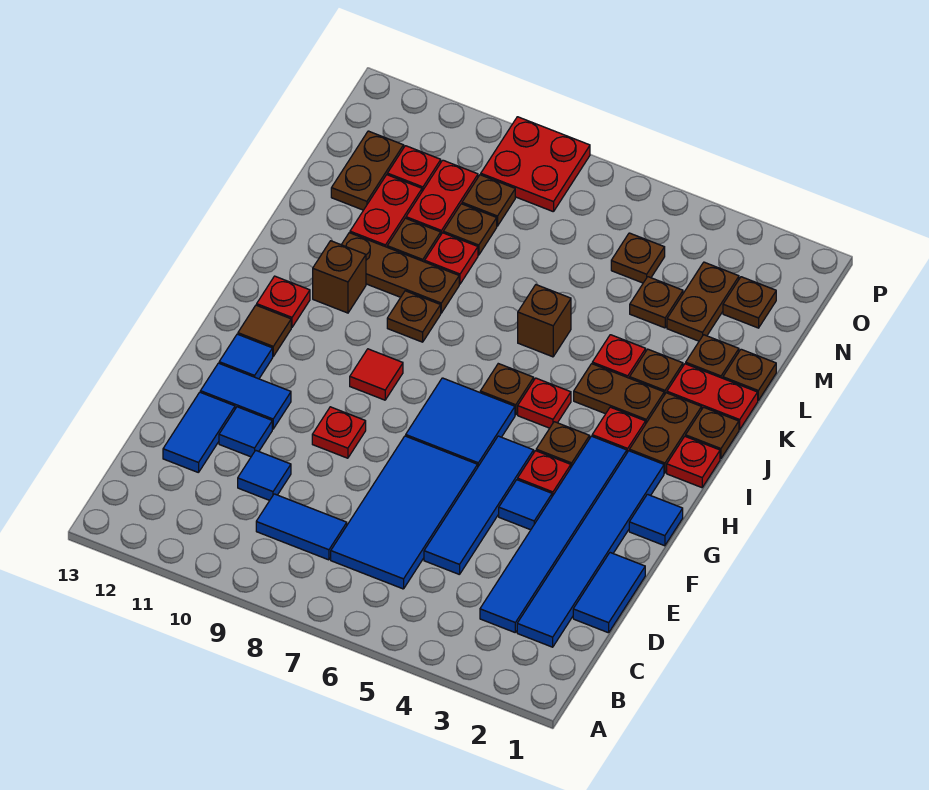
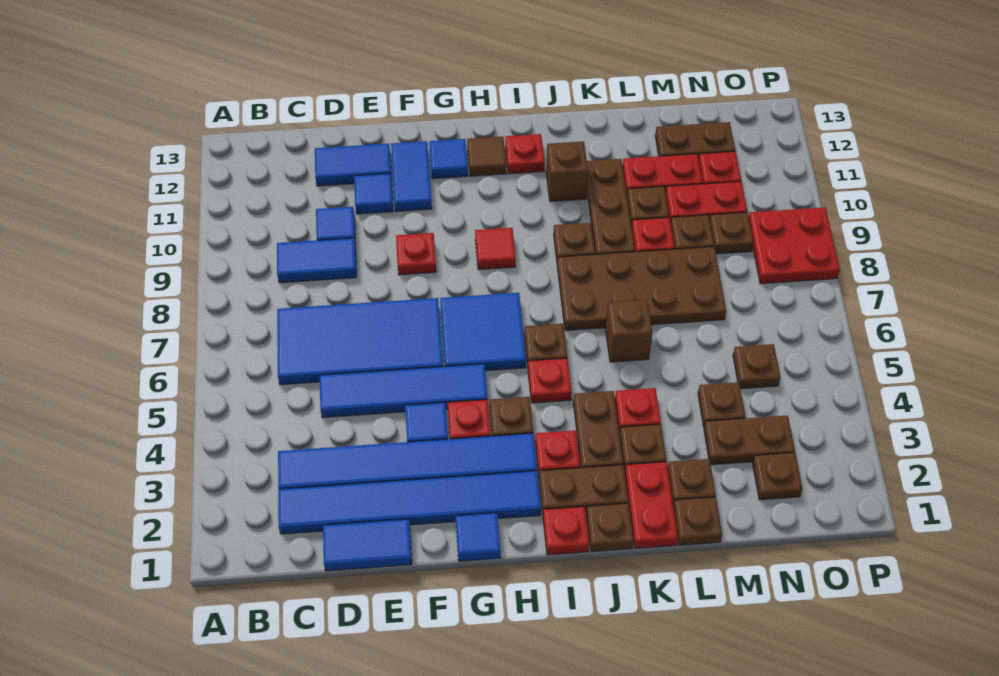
blue tile C8:C9 level 1 -> blue tile C9:D9 level 1
none -> brown plate J7:M8 level 1

